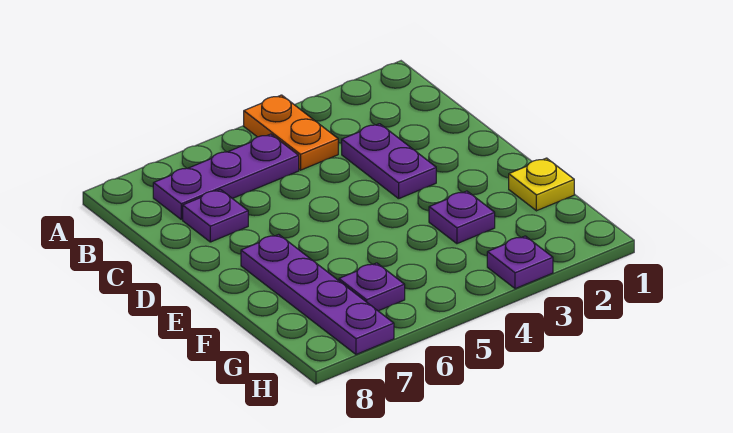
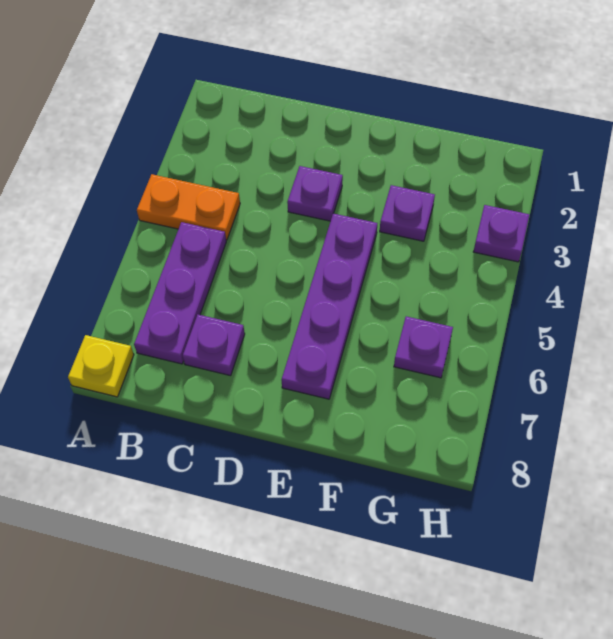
purple plate C3:D3 level 1 -> purple plate D3 level 1
purple plate E7:H7 level 1 -> purple plate E4:E7 level 1
yellow plate F1 level 1 -> yellow plate A8 level 1

